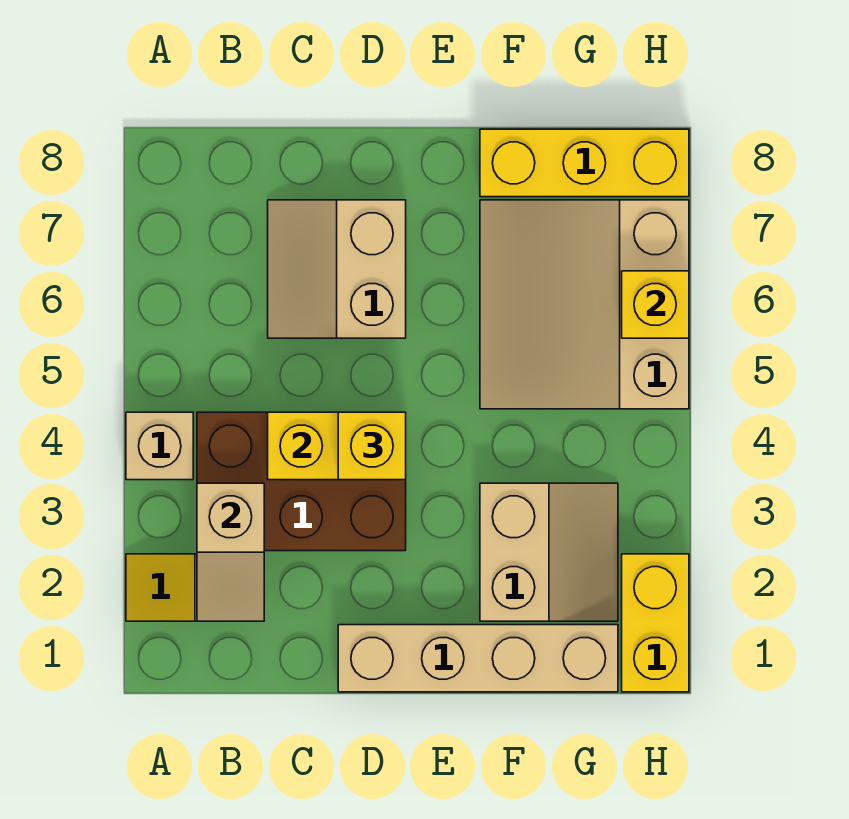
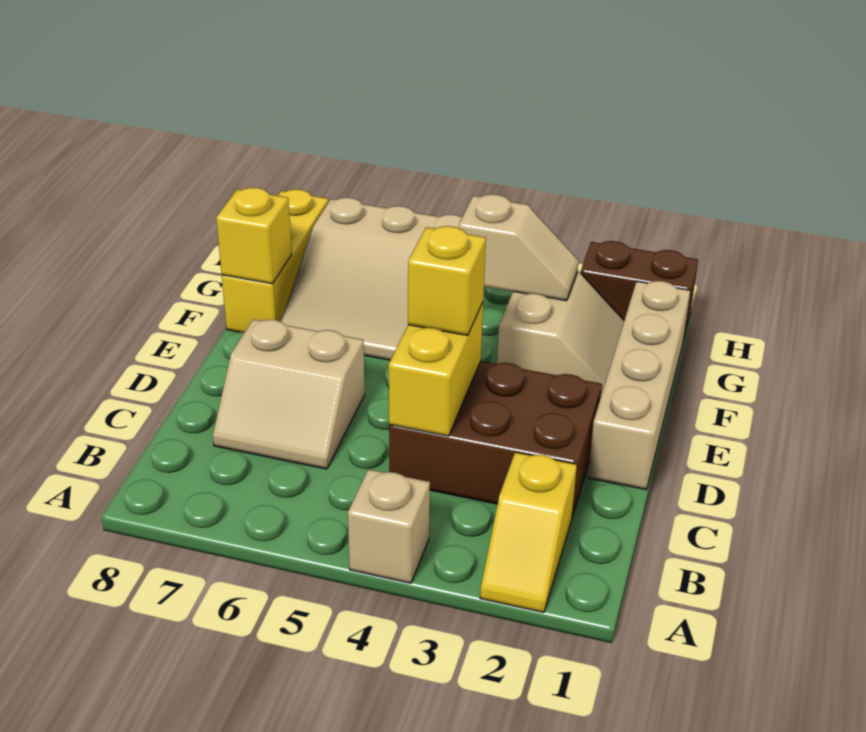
tan slope B2:B3 level 2 top 3 -> tan slope G3:G4 level 2 top 4
brown brick B3:D4 level 1 -> brown brick C2:D4 level 1
tan slope F2:G3 level 1 top F -> tan slope F2:G3 level 1 top 3
yellow brick H1:H2 level 1 -> brown brick H1:H2 level 1
yellow brick H6 level 2 -> yellow brick F8 level 2

